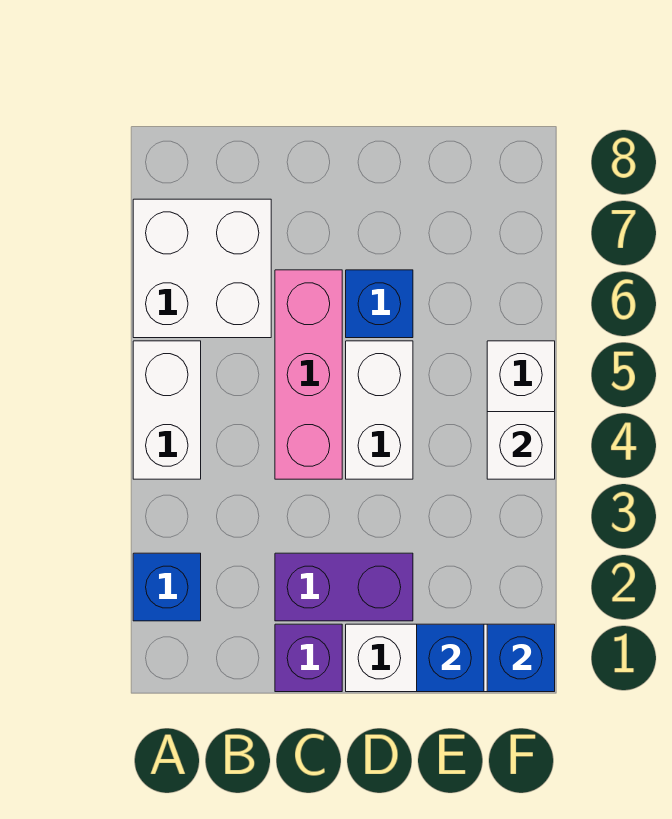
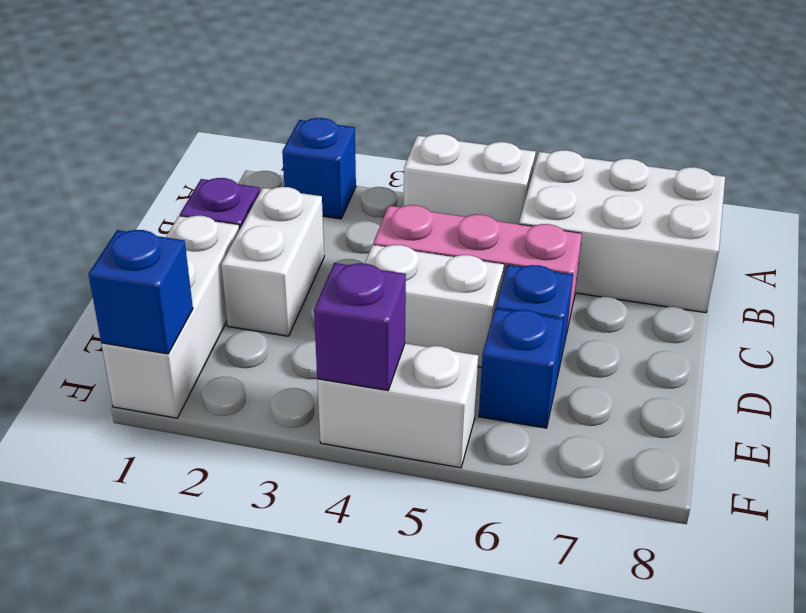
white brick A6:B7 level 1 -> white brick A6:B8 level 1
purple brick C2:D2 level 1 -> white brick C2:D2 level 1
blue brick E1 level 2 -> blue brick E6 level 1
white brick F4 level 2 -> purple brick F4 level 2

